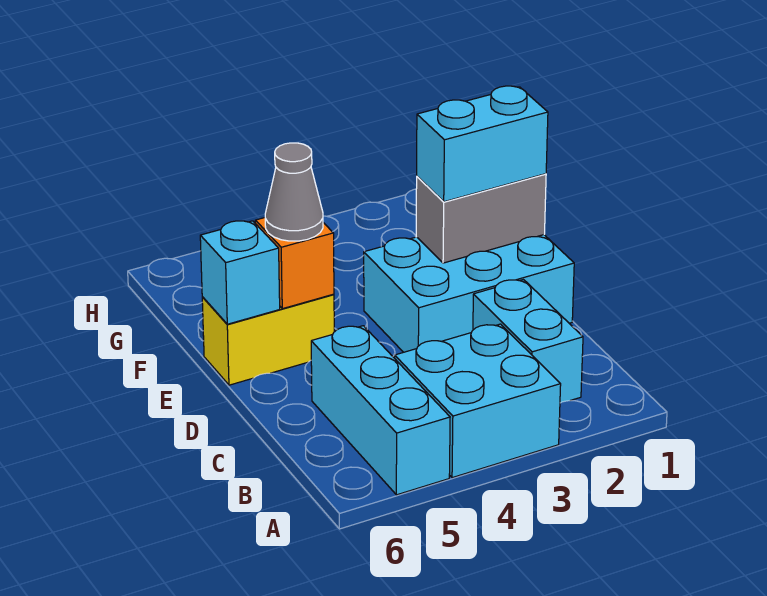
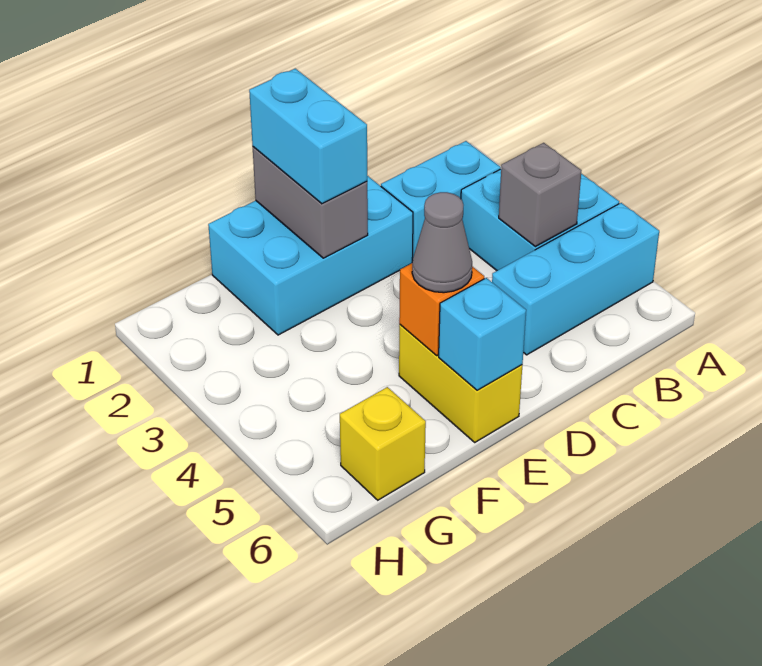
none -> grey brick B4 level 2
cyan brick D1:E3 level 1 -> cyan brick D1:F2 level 1
none -> yellow brick G6 level 1

